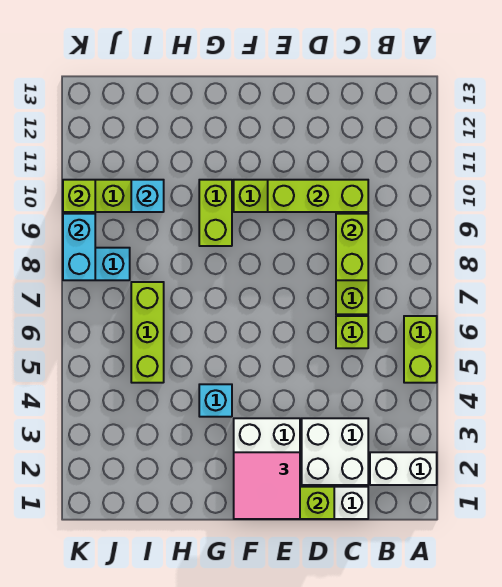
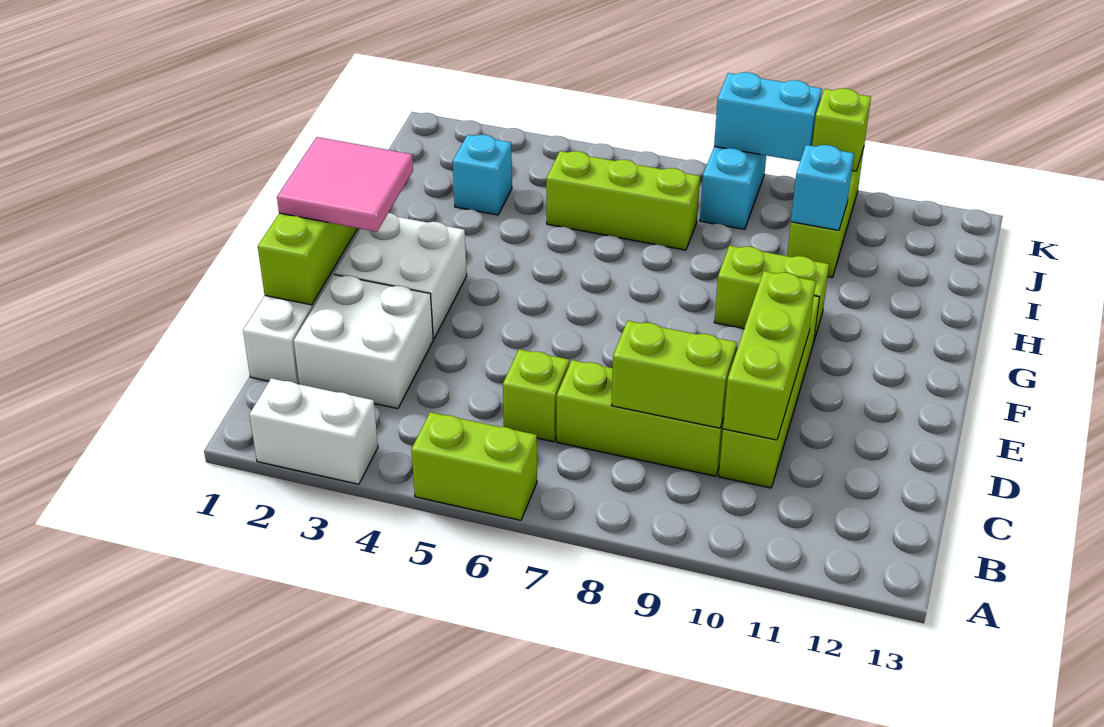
white brick A2:B2 level 1 -> white brick A2:A3 level 1
cyan brick G4 level 1 -> cyan brick I3 level 1

